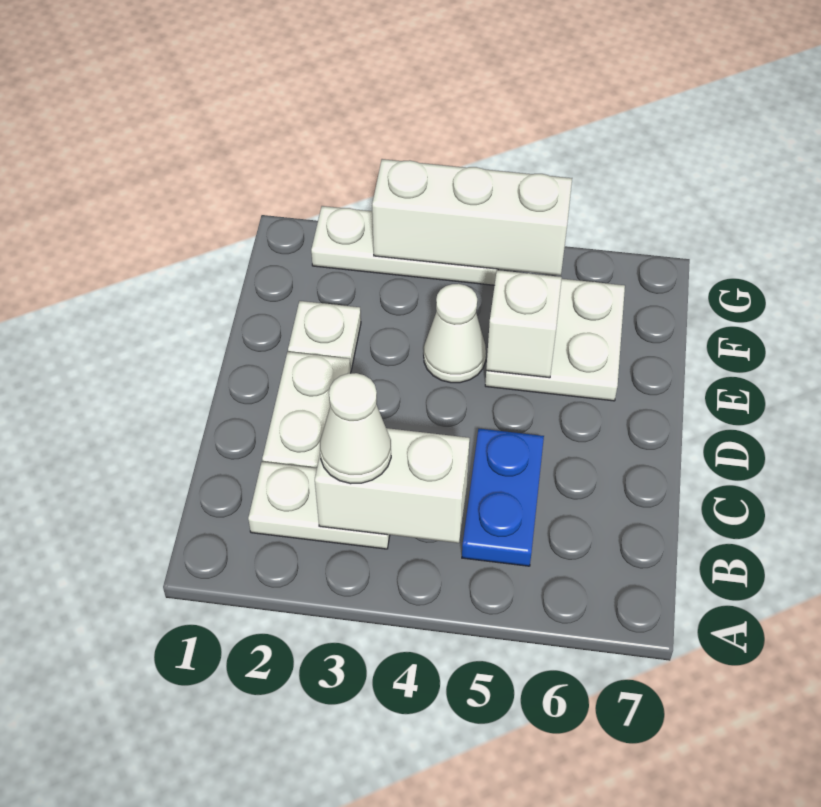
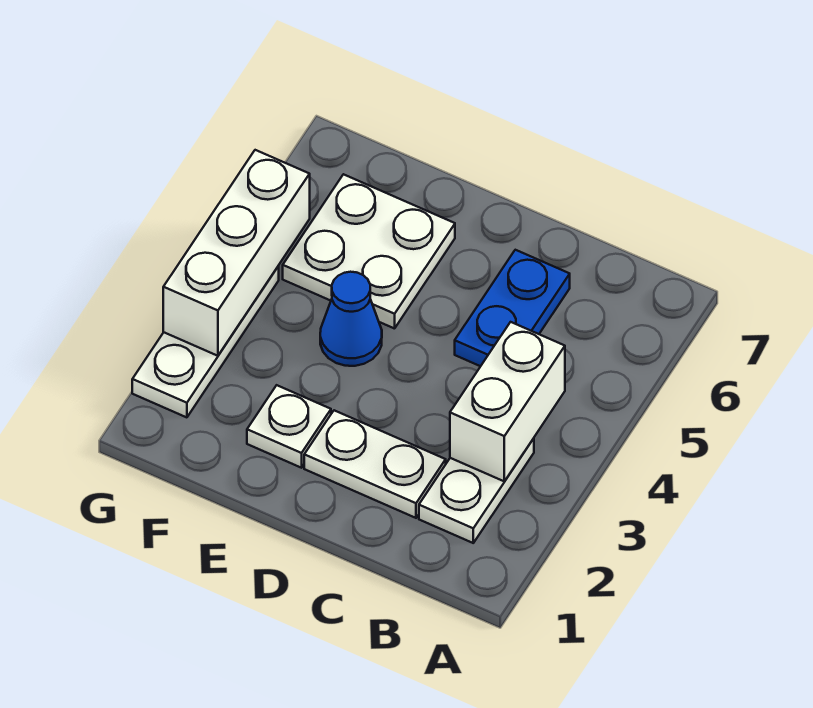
white cone B3 level 3 -> none
blue plate B5:C5 level 1 -> blue plate C5:C6 level 1
white cone E4 level 1 -> blue cone E4 level 1
white brick E5 level 2 -> none

